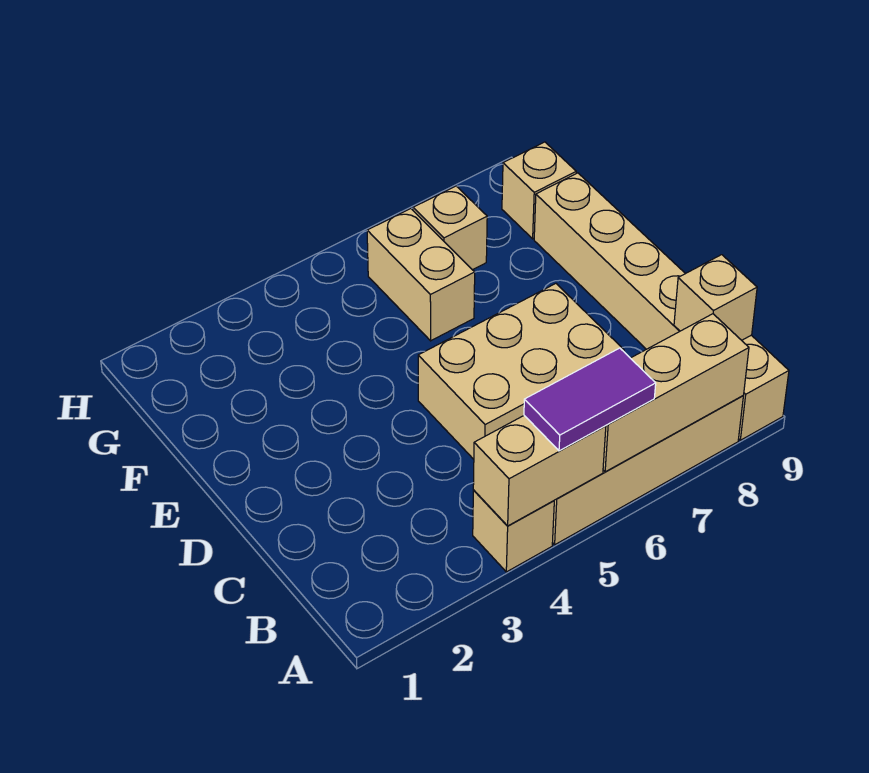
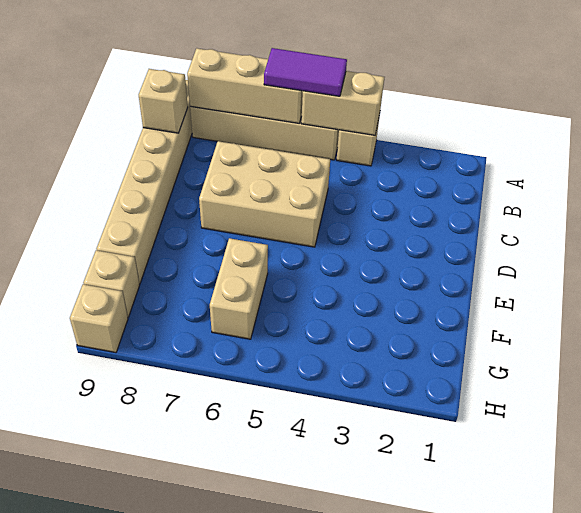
tan brick G7 level 1 -> tan brick H9 level 1

